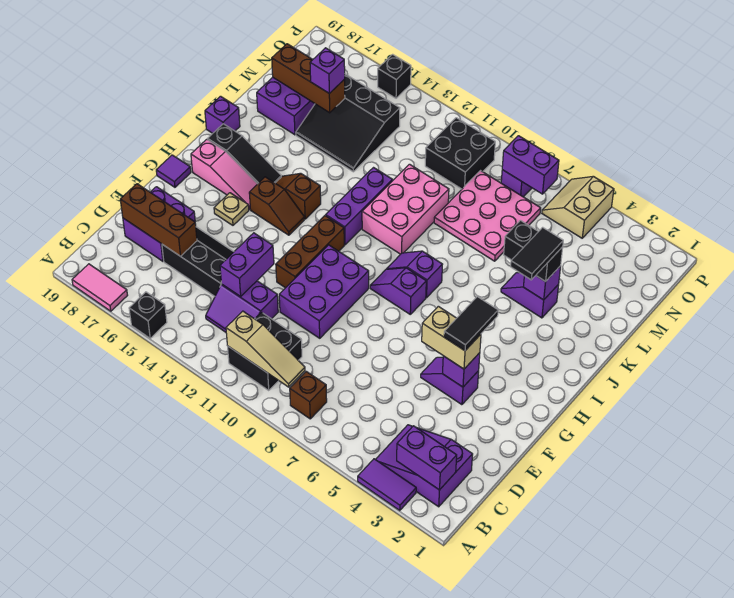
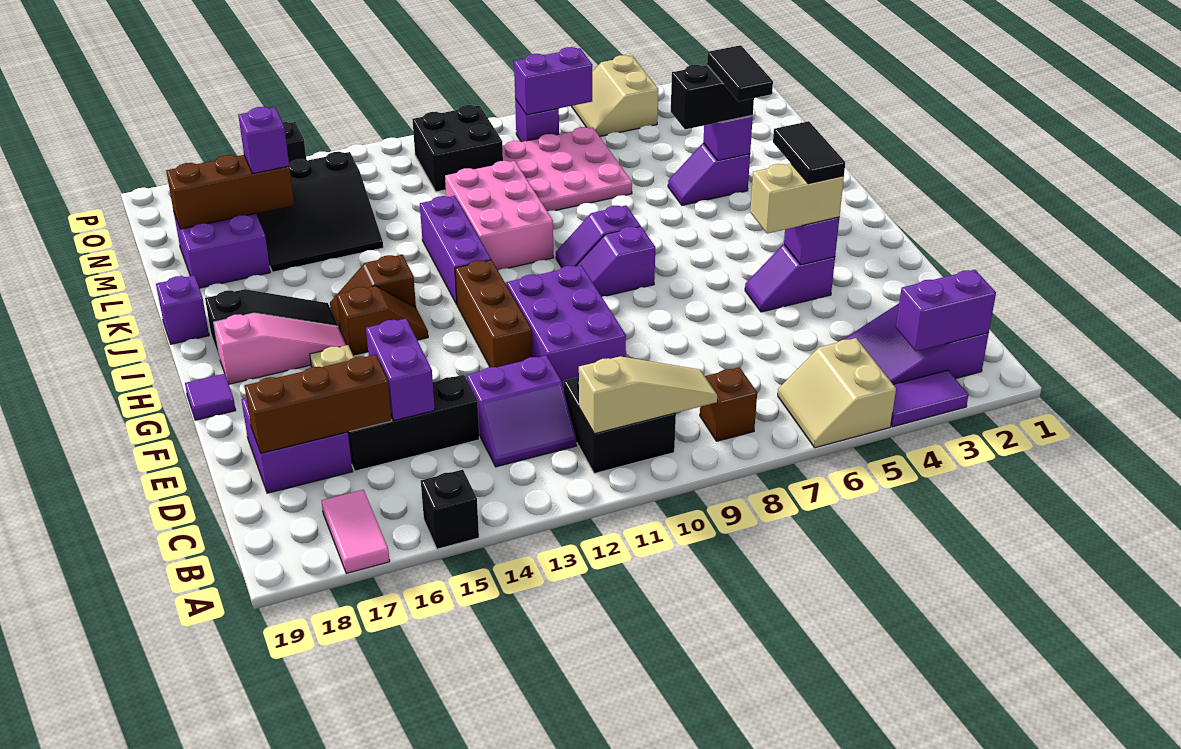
none -> tan slope A5:B6 level 1 top 5
pink tile A17:A18 level 1 -> pink tile A17:B17 level 1
purple brick D13:E13 level 2 -> purple brick D15:E15 level 2

